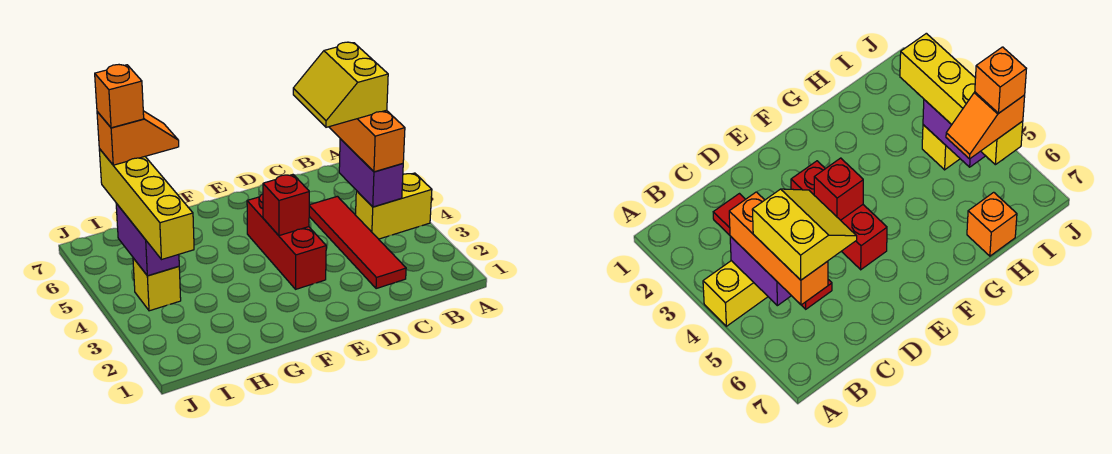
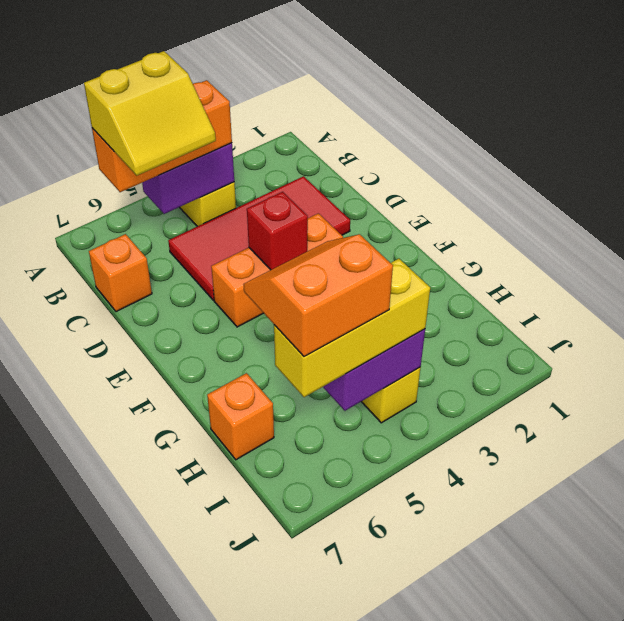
red tile C2:C5 level 1 -> red tile C2:D5 level 1
red brick E3:E5 level 1 -> orange brick E3:E5 level 1
orange slope H6:I6 level 4 top I -> orange slope H5:I6 level 4 top I
yellow brick I3:I6 level 3 -> yellow brick I4:I6 level 3
orange brick I6 level 5 -> orange brick C7 level 1

